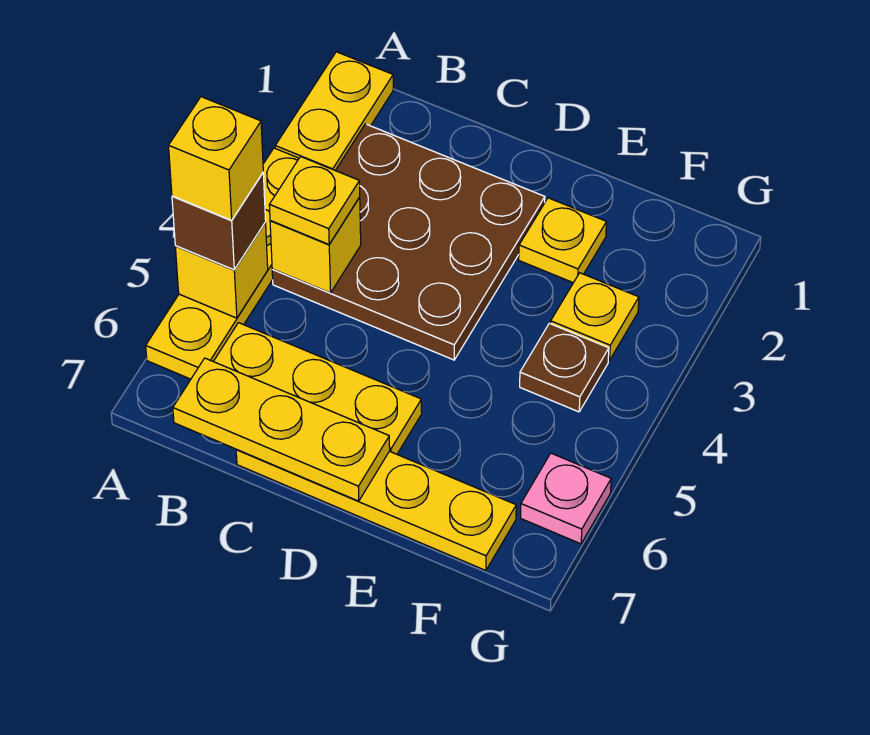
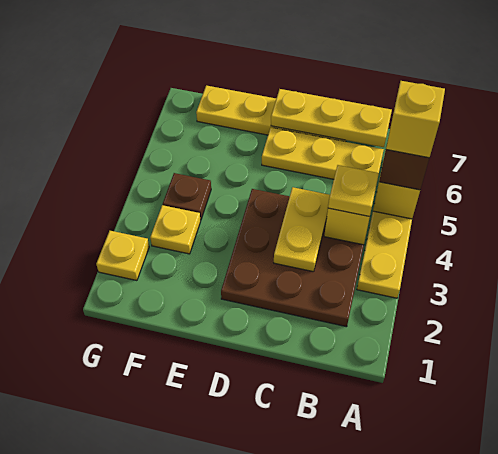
yellow plate A1:A2 level 1 -> yellow plate C3:C4 level 2
yellow plate E2 level 1 -> yellow plate G2 level 1
pink plate G6 level 1 -> none

